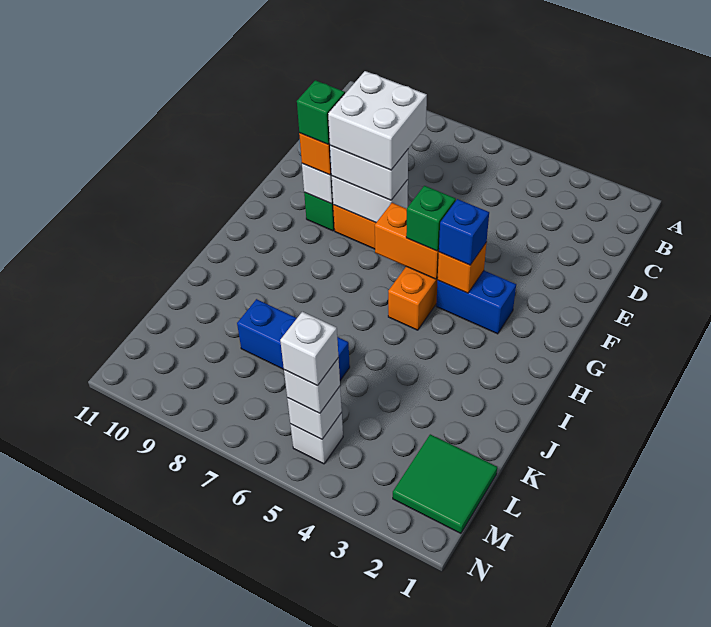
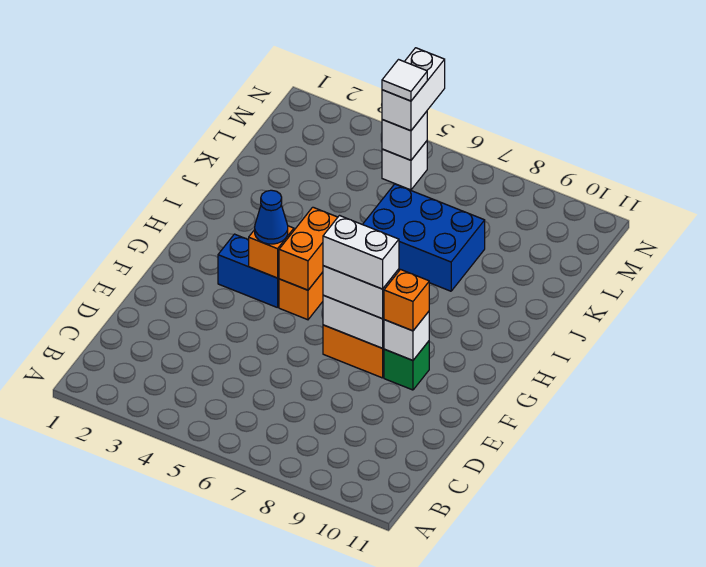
white brick E7:F8 level 4 -> white brick F7:F8 level 4
green brick F9 level 4 -> none
blue brick G4 level 3 -> blue cone G4 level 3
orange brick G5:G6 level 2 -> orange brick G5:H5 level 2
green brick G5 level 3 -> none
blue brick K6:K8 level 1 -> blue brick J6:K8 level 1
green tile L1:M2 level 1 -> none
white brick M5 level 3 -> white brick M5:N5 level 3
white brick M5 level 4 -> white tile M5 level 4

